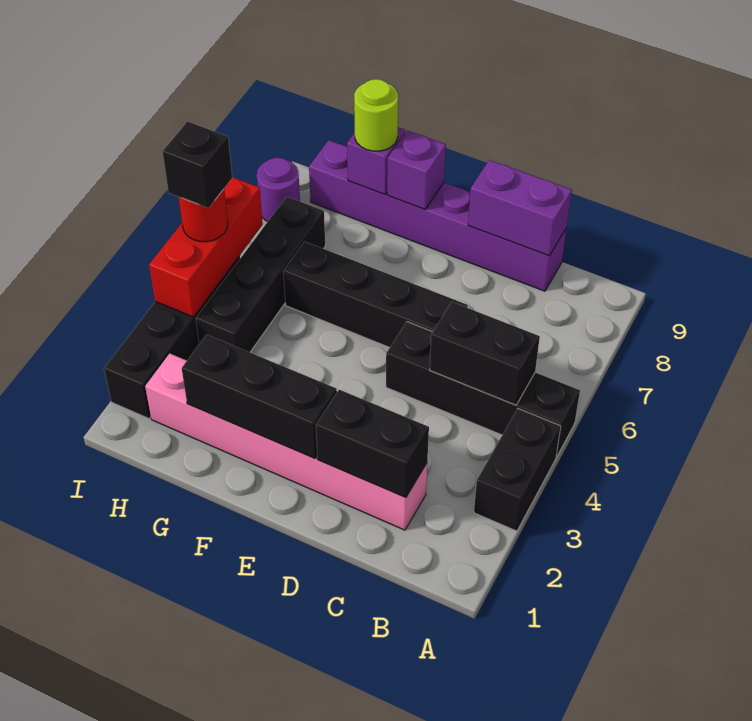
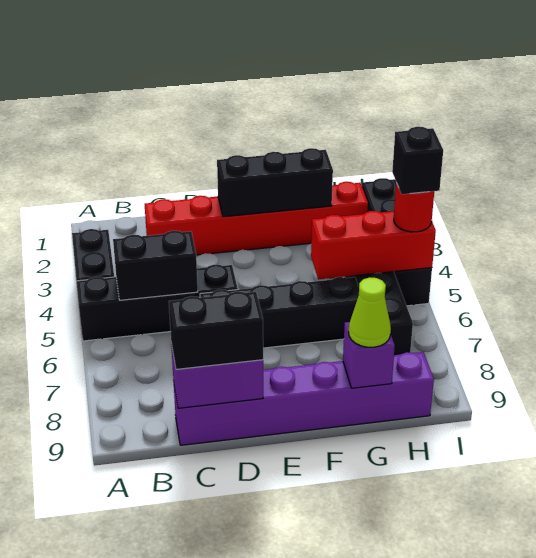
pink brick C2:H2 level 1 -> red brick C2:H2 level 1
black brick C2:D2 level 2 -> black brick C9:D9 level 3
purple brick F9 level 2 -> none
lime round brick G9 level 3 -> lime cone G9 level 3
red brick I4:I6 level 2 -> red brick G5:I5 level 2
purple round brick I8 level 1 -> none

